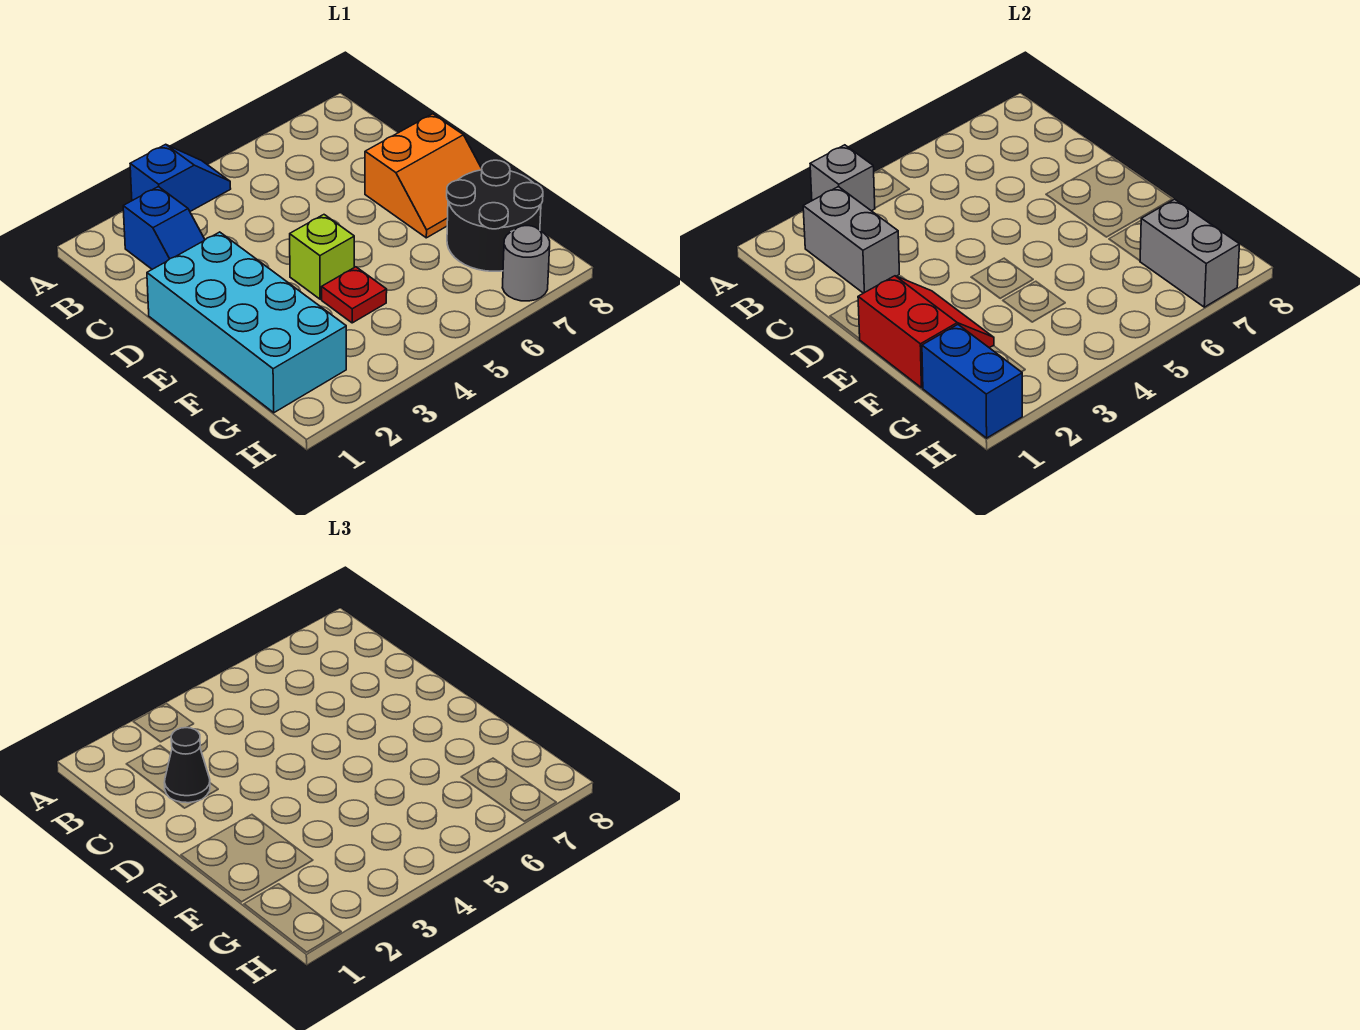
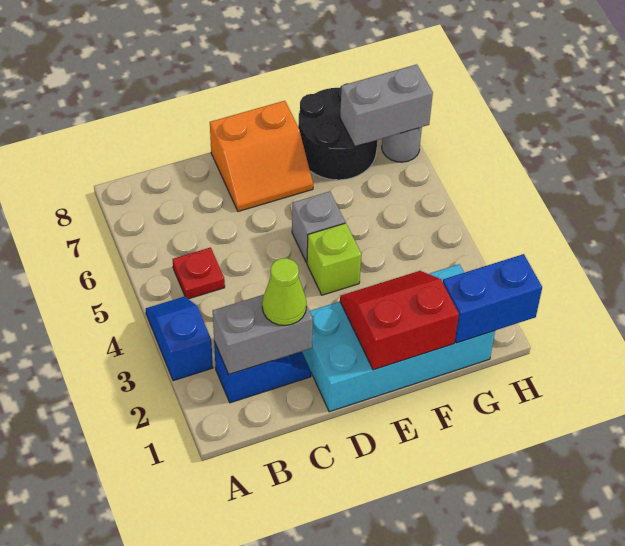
grey brick A3 level 2 -> grey brick E5 level 1
black cone C2 level 3 -> lime cone C2 level 3
orange slope D7:E8 level 1 top D -> orange slope D7:E8 level 1 top 8
red plate F4 level 1 -> red plate B5 level 1

